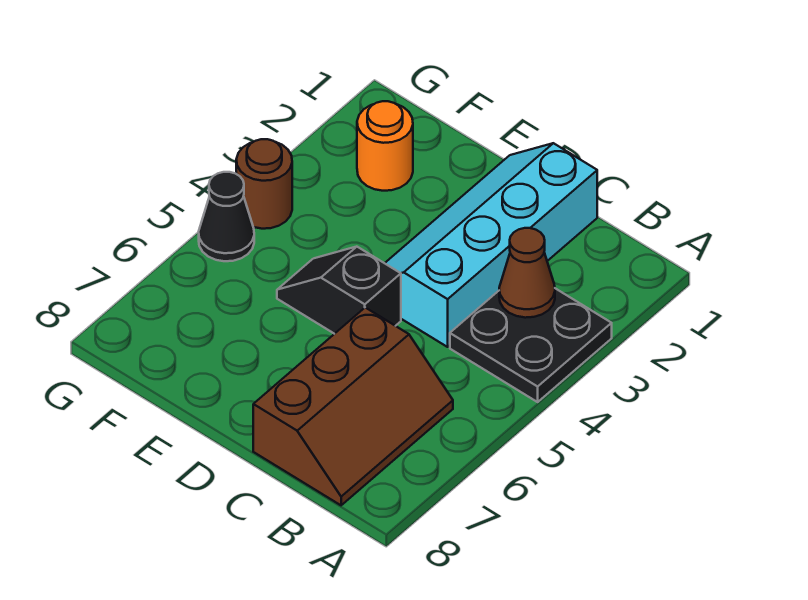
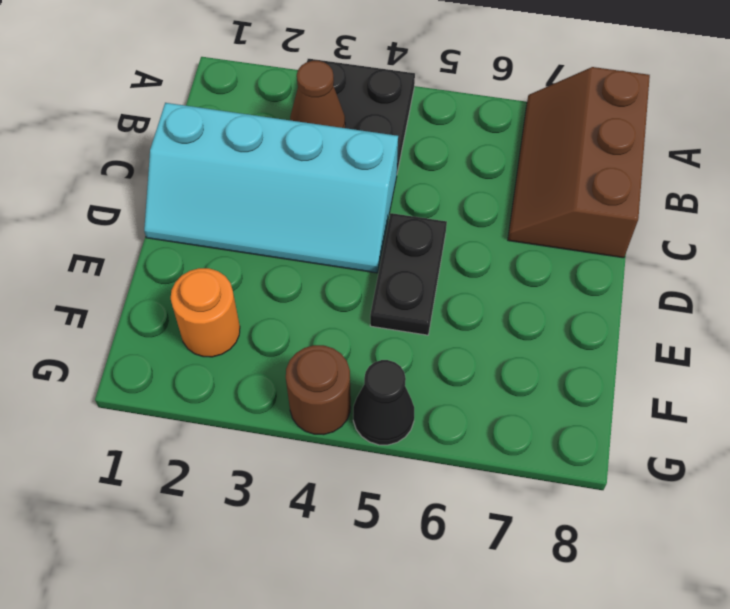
brown slope B6:C8 level 1 top C -> brown slope A7:C8 level 1 top 8
black slope D5:E5 level 1 top D -> black plate D5:E5 level 1

